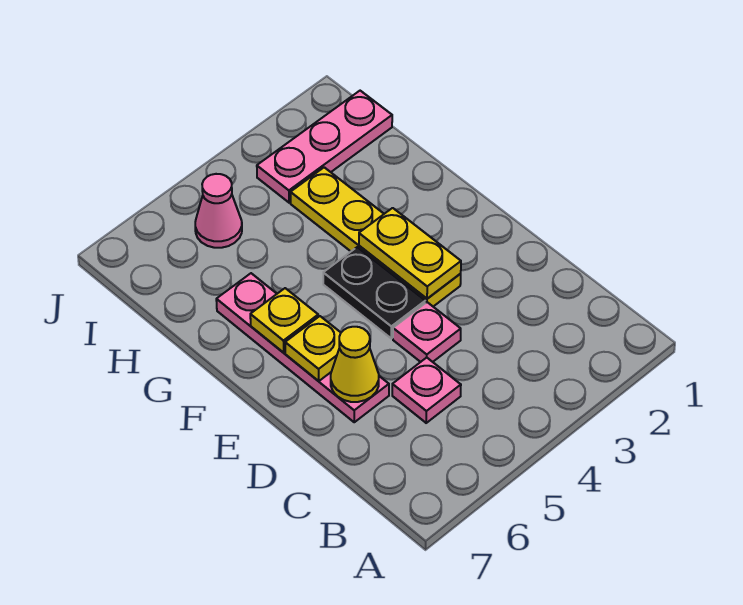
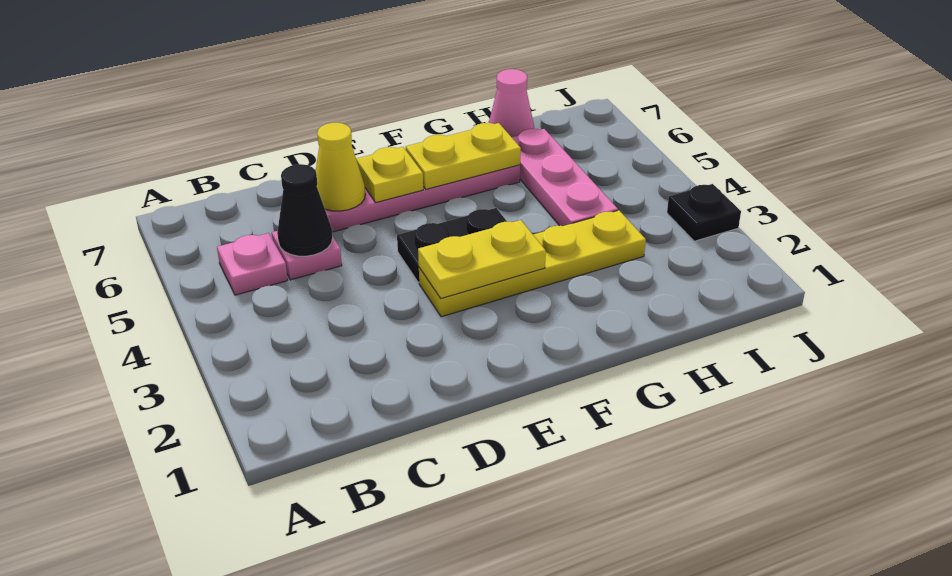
none -> black cone C5 level 2
pink plate D4 level 1 -> pink plate B5 level 1
yellow plate F6 level 2 -> yellow plate F6:G6 level 2
pink plate I1:I3 level 1 -> pink plate H4:H6 level 1
pink cone I5 level 1 -> pink cone H7 level 1
none -> black plate J3 level 1

